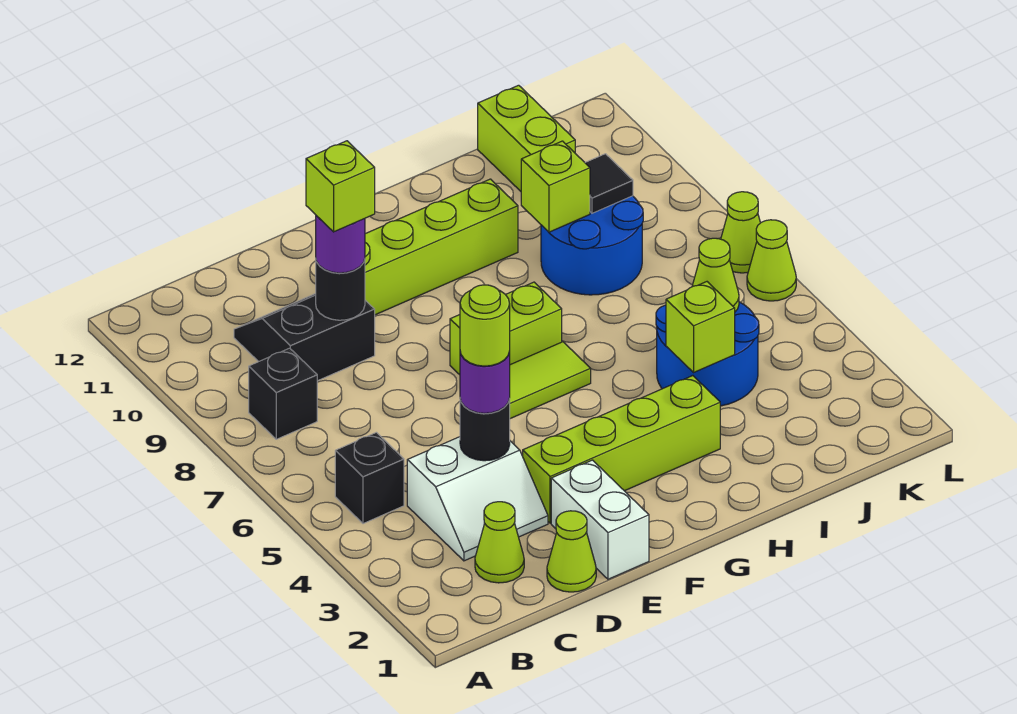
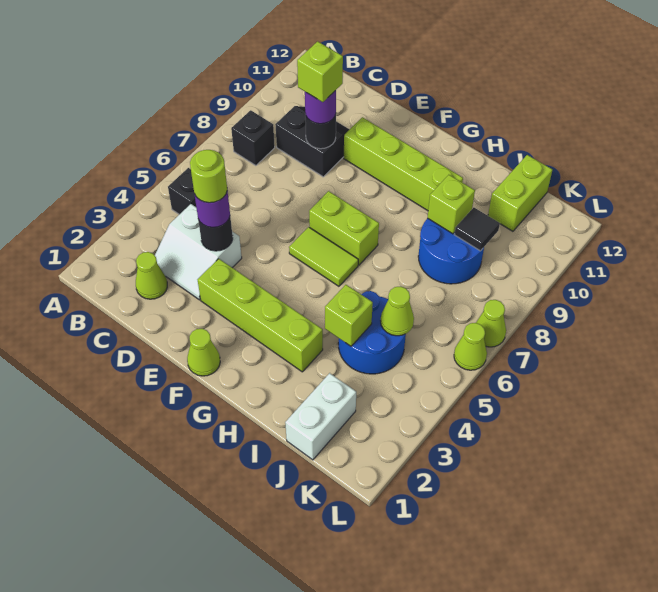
lime cone D1 level 1 -> lime cone F1 level 1
white brick E1:E2 level 1 -> white brick J1:J2 level 1

